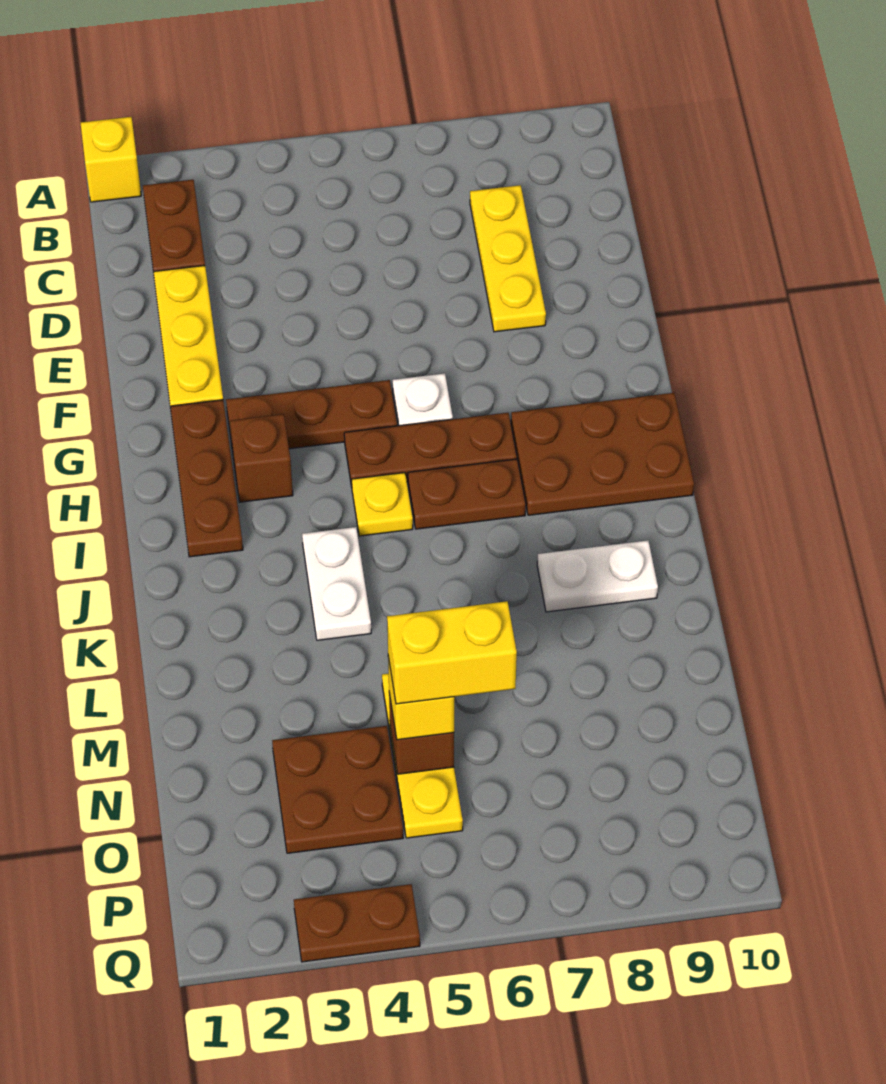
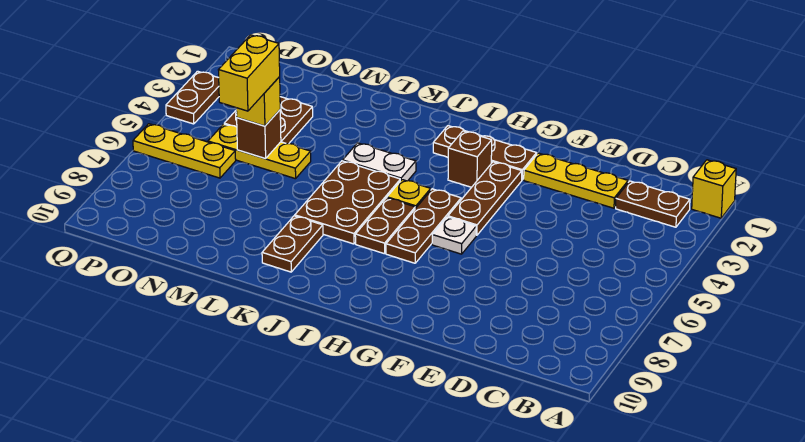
yellow plate C8:E8 level 1 -> yellow plate O6:Q6 level 1
brown plate H8:I10 level 1 -> brown plate J5:K7 level 1
white plate K8:K9 level 1 -> brown plate K8:K9 level 1

